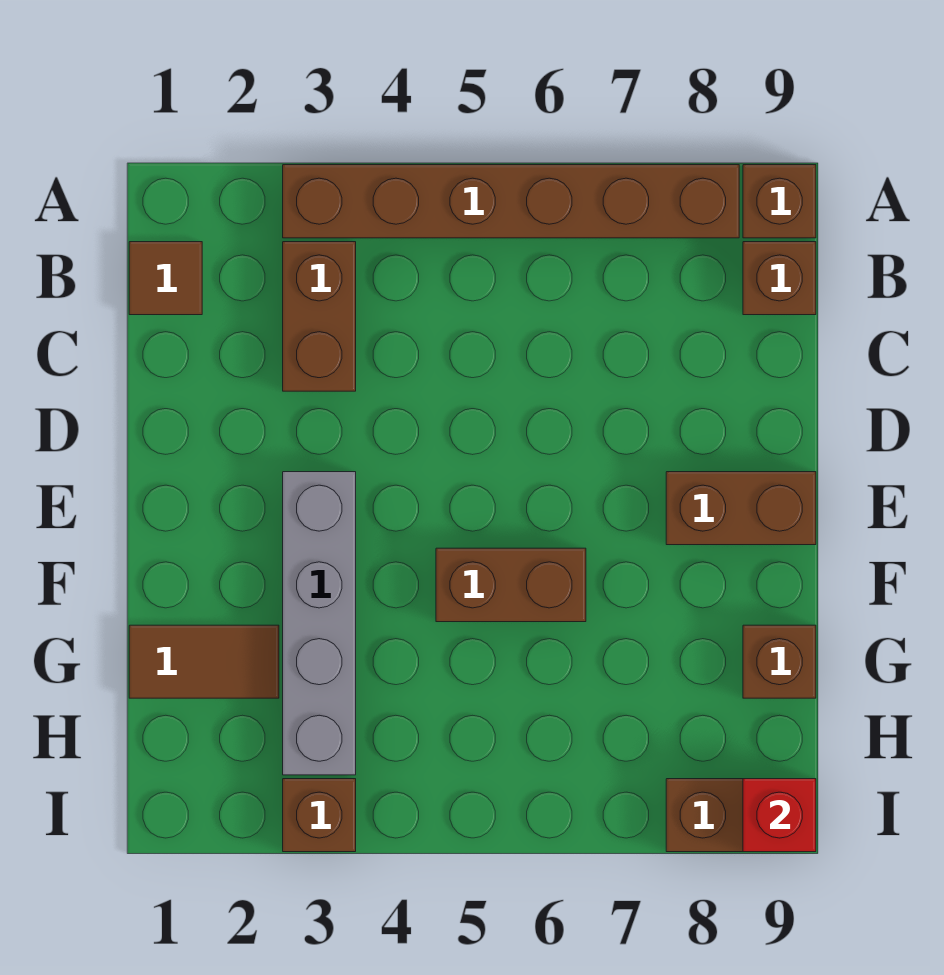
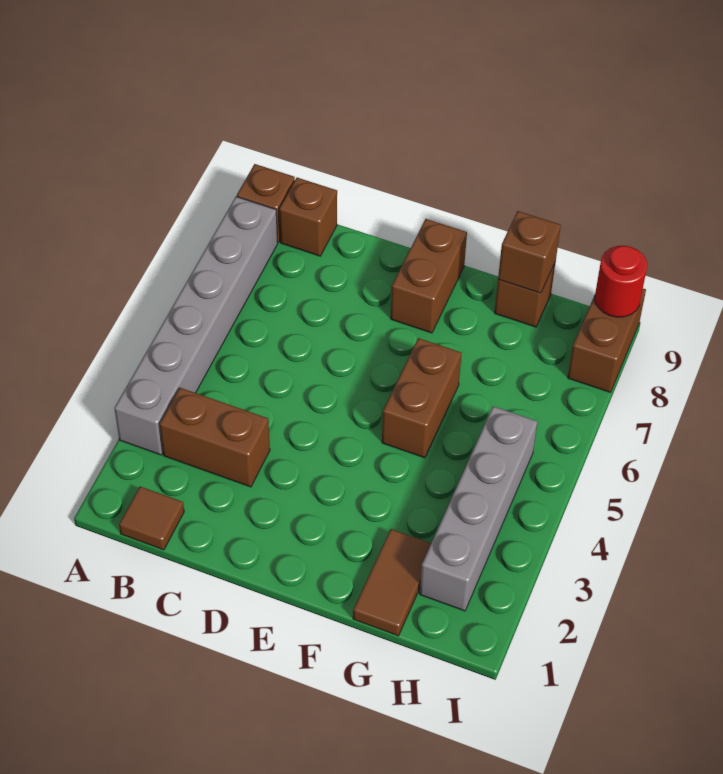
brown brick A3:A8 level 1 -> grey brick A3:A8 level 1
grey brick E3:H3 level 1 -> grey brick H2:H5 level 1
brown brick I3 level 1 -> brown brick G9 level 2
red brick I9 level 2 -> red round brick I9 level 2

